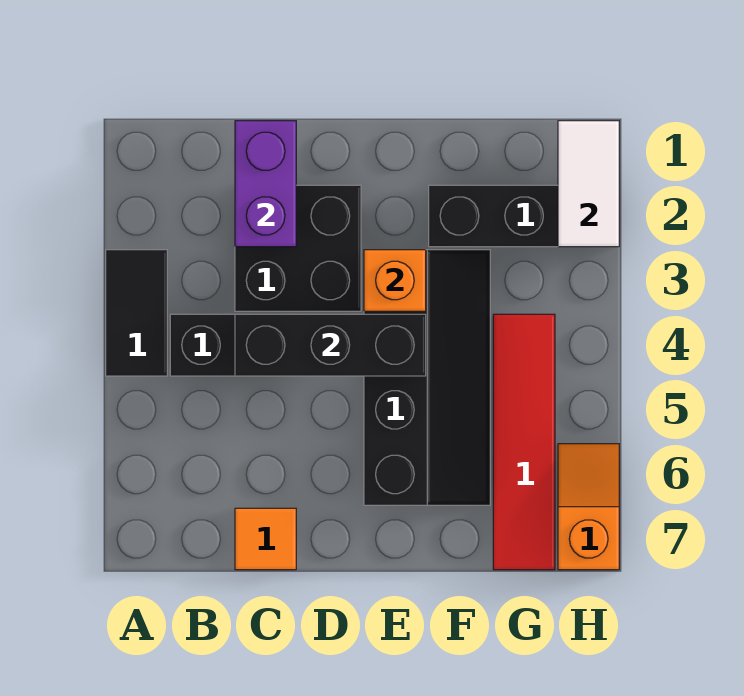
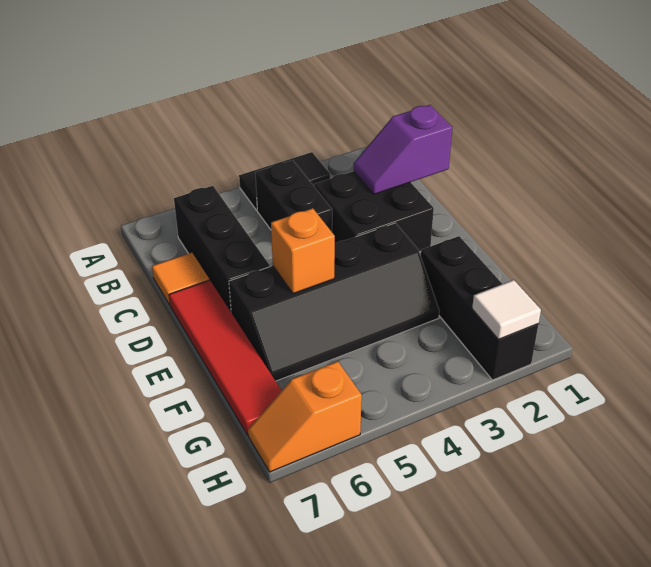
purple brick C1:C2 level 2 -> purple slope C1:C2 level 2 top 1
black brick C4:E4 level 2 -> black brick B6:D6 level 1
orange brick E3 level 2 -> orange brick E5 level 2
red tile G4:G7 level 1 -> red tile D7:G7 level 1
white tile H1:H2 level 2 -> white tile H2 level 2
orange slope H6:H7 level 1 top 7 -> orange slope H6:H7 level 1 top 6

